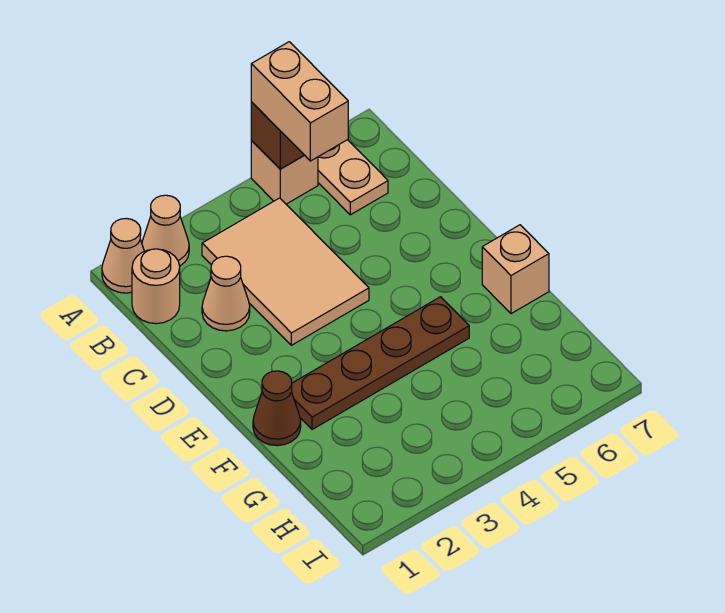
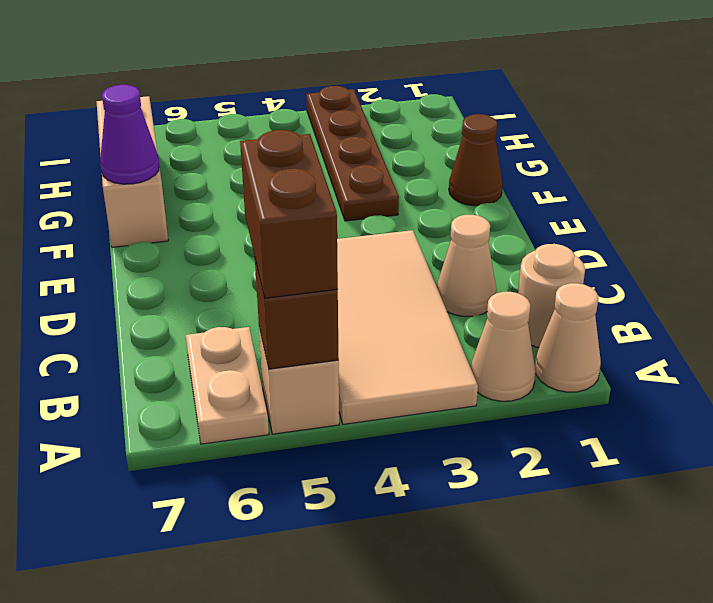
tan brick A5:B5 level 3 -> brown brick A5:B5 level 3
tan tile B3:D4 level 1 -> tan tile A3:D4 level 1
brown plate F2:F5 level 1 -> brown plate F3:I3 level 1
tan brick F7 level 1 -> tan brick F7:H7 level 1
none -> purple cone F7 level 2

